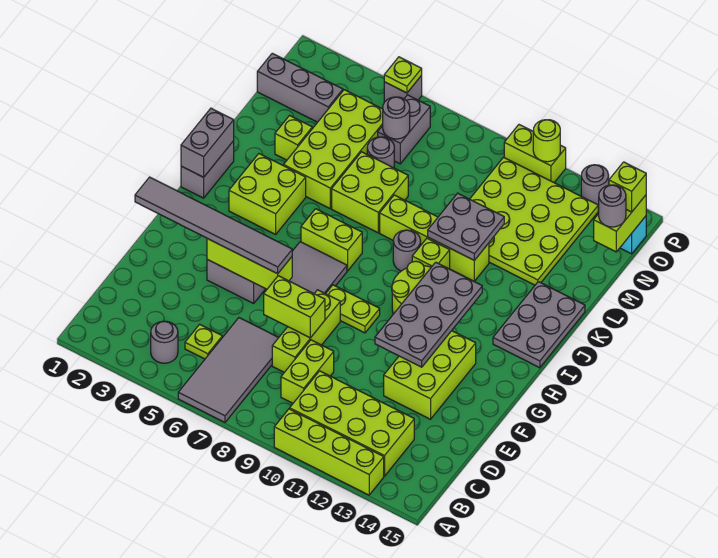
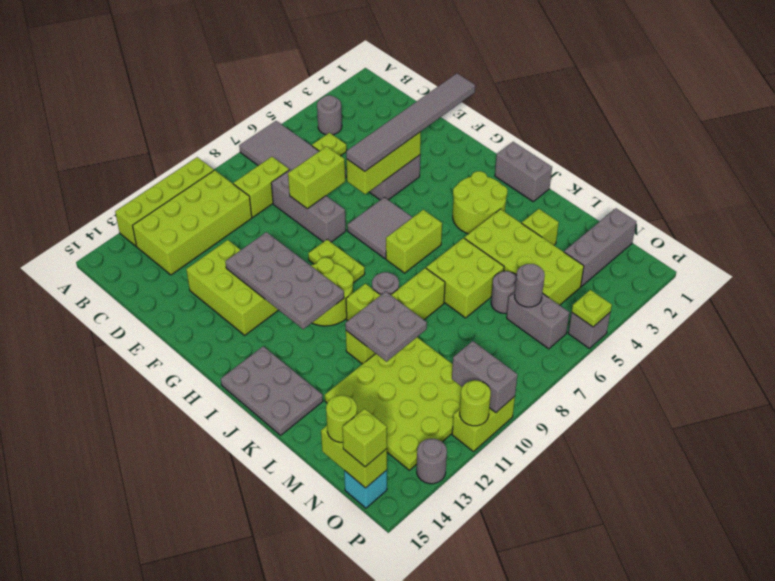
lime brick C9:D9 level 1 -> lime brick C8:C9 level 1
lime brick D8:F8 level 1 -> grey brick D8:F8 level 1
lime plate G8:G9 level 1 -> lime plate G9:H9 level 1
grey brick I1:J1 level 2 -> grey brick O10:P10 level 2
lime brick I3:J4 level 1 -> lime round brick I3:J4 level 1
grey round brick N15 level 3 -> lime round brick N15 level 3

